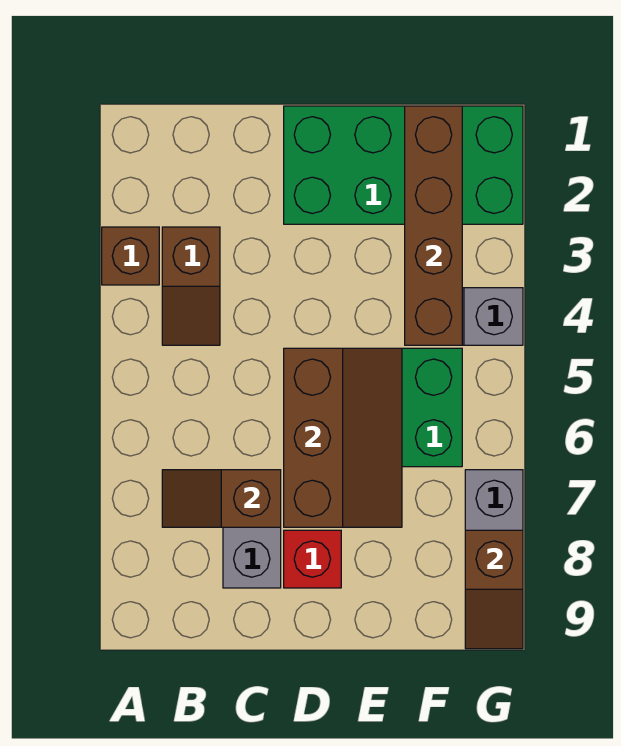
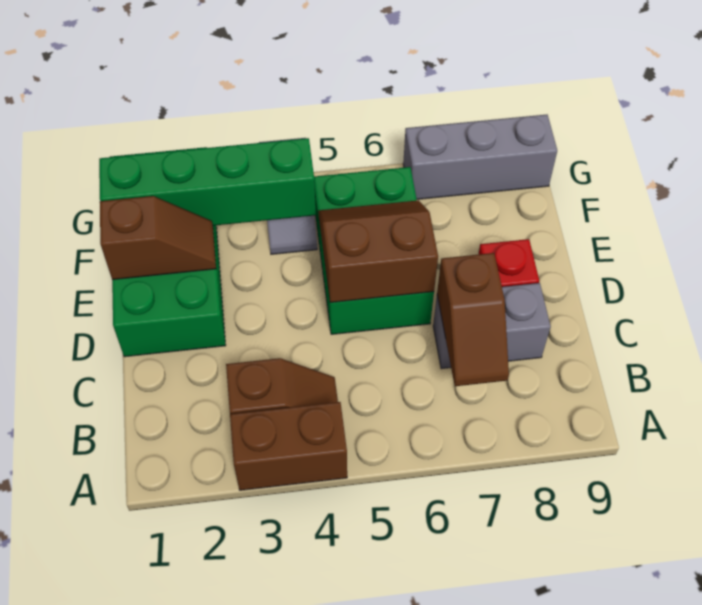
brown brick A3 level 1 -> brown brick A3:A4 level 1
brown slope D5:E7 level 2 top D -> brown slope D5:E6 level 2 top D
brown brick F1:F4 level 2 -> green brick F1:F4 level 2
brown slope G8:G9 level 2 top 8 -> brown slope E1:E2 level 2 top 1

